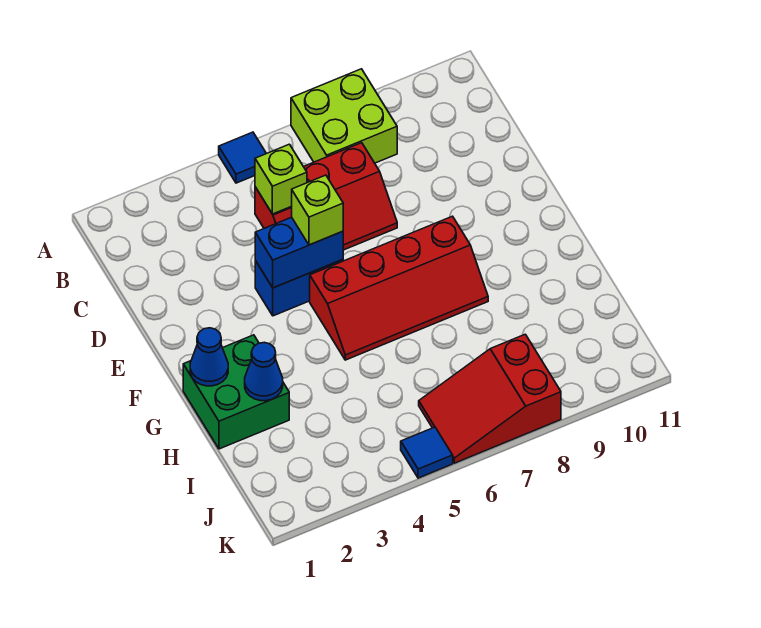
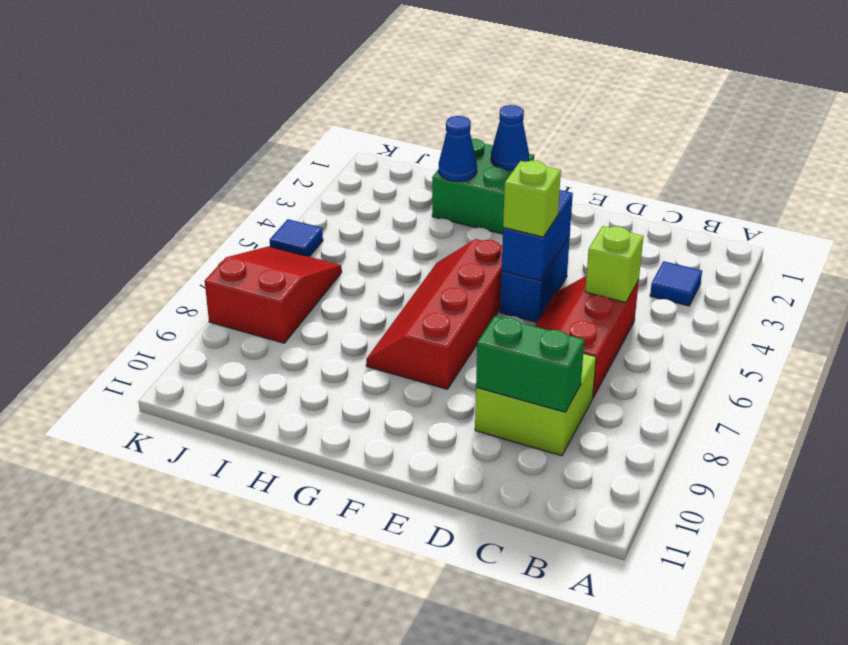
blue tile A5 level 1 -> blue tile B3 level 1
lime brick A7:B8 level 1 -> lime brick C8:D9 level 1
none -> green brick C9:D9 level 2

